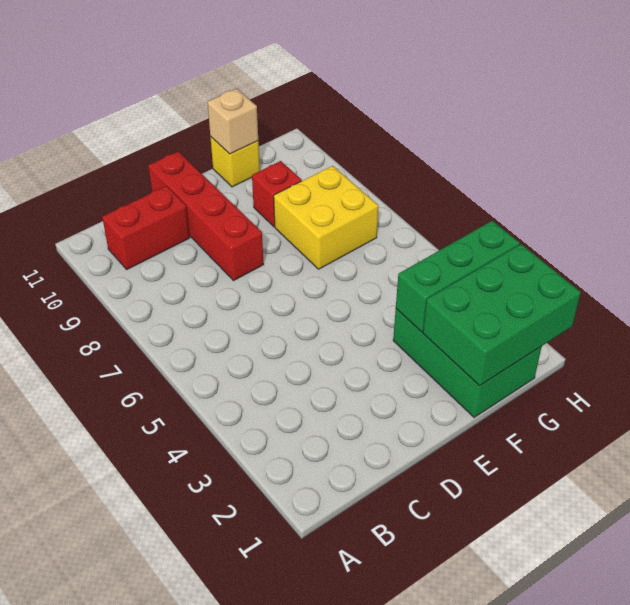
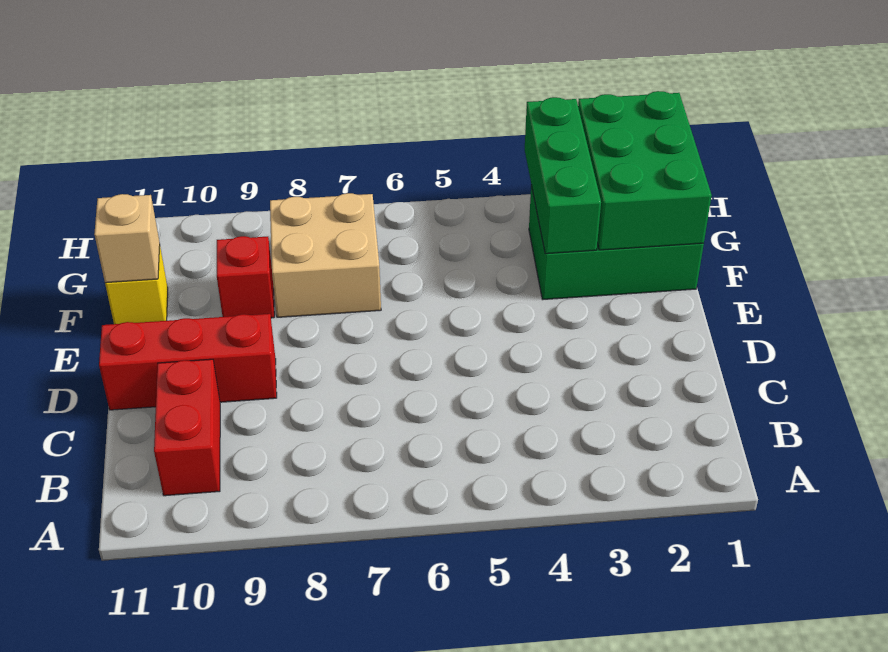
red brick D8:D11 level 1 -> red brick D9:D11 level 1
yellow brick F7:G8 level 1 -> tan brick F7:G8 level 1

